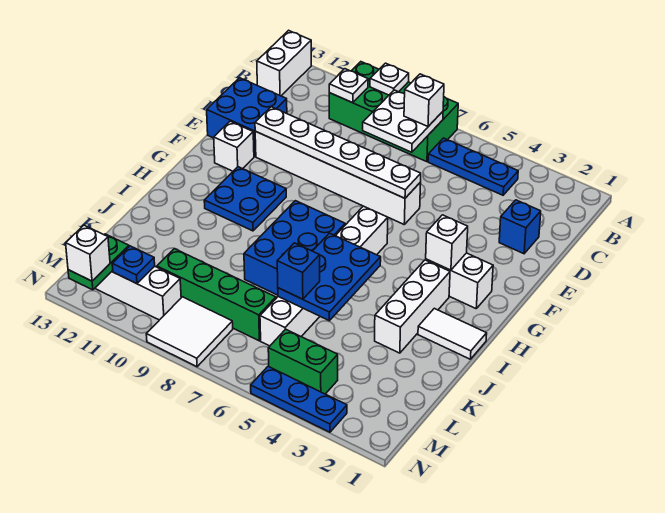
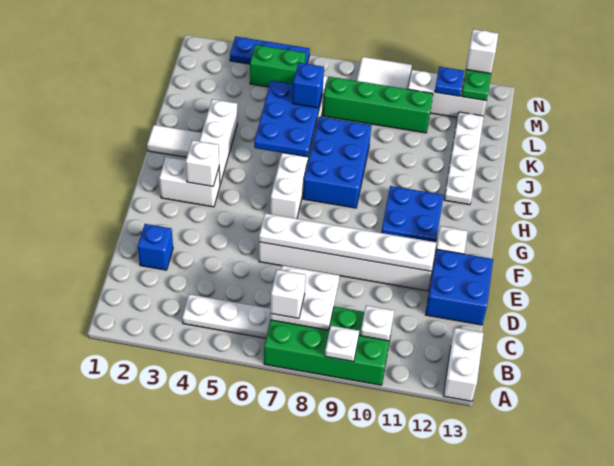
blue plate B4:B6 level 1 -> white plate B4:B6 level 1
none -> white plate I12:L12 level 1

